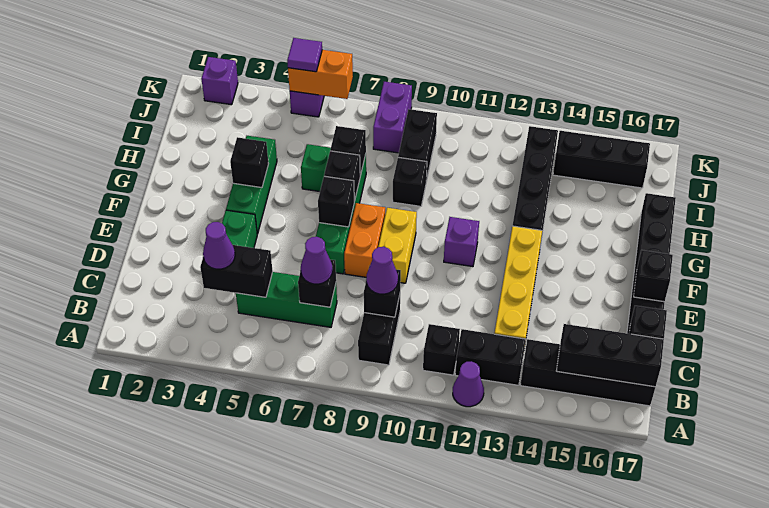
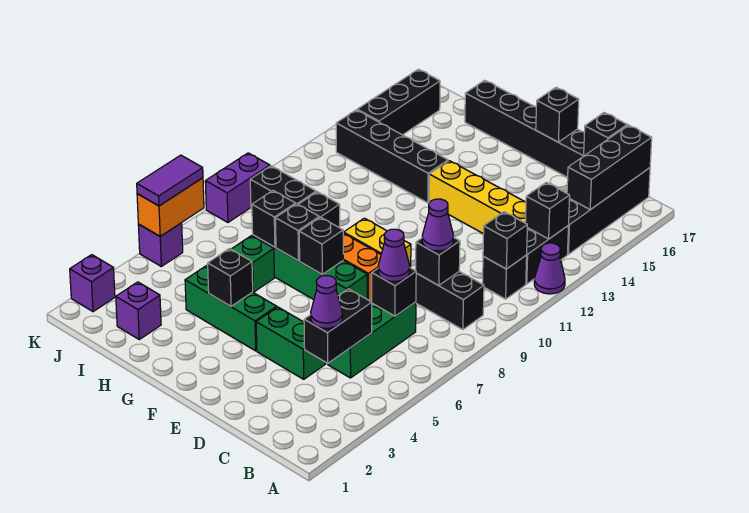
none -> black brick B11 level 2
none -> black brick B13 level 2
purple brick F11 level 1 -> purple brick I2 level 1
purple brick J8:K8 level 1 -> purple brick K8:K9 level 1
purple tile K5 level 3 -> purple tile K5:K6 level 3

